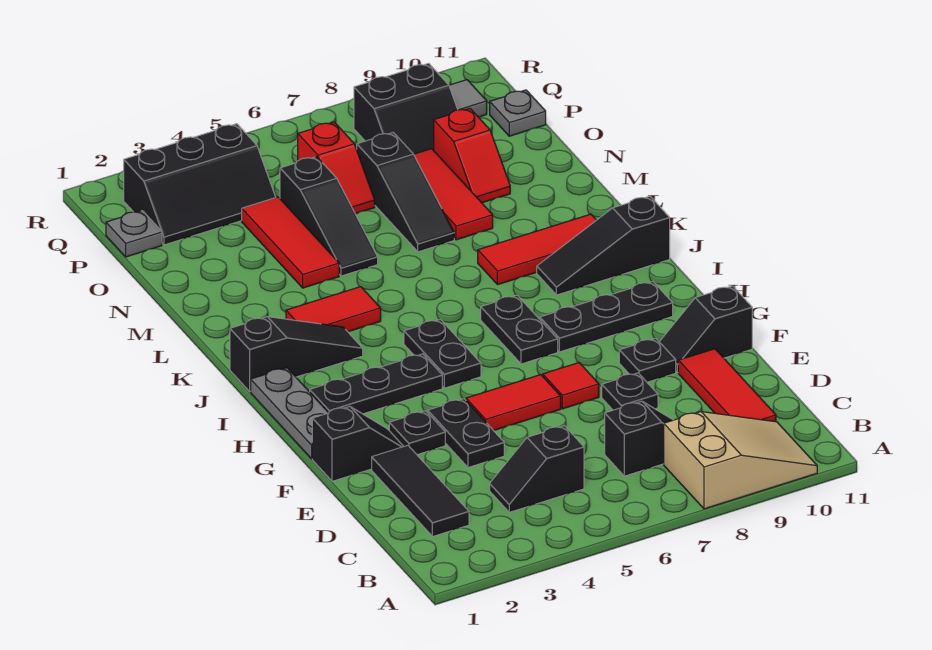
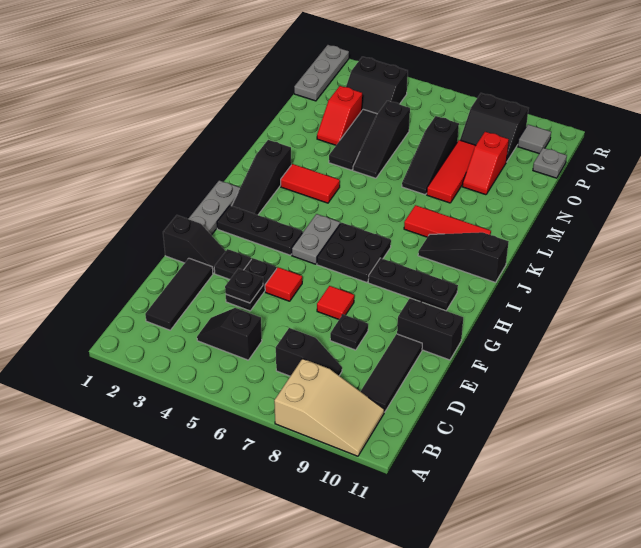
red tile C10:E10 level 1 -> black tile C10:E10 level 1
red tile F5:F6 level 1 -> red tile F5 level 1
black plate F9 level 1 -> black plate E4 level 2
black slope F10:F11 level 1 top 11 -> black brick F10:F11 level 1
black plate H5:I5 level 1 -> grey plate H5:I5 level 1
black plate H7:I7 level 1 -> black plate H6:I7 level 1
black slope J1:J3 level 1 top 1 -> black slope I2:K2 level 1 top K
red tile M4:O4 level 1 -> black tile M4:O4 level 1
red slope O6:P6 level 1 top P -> red slope N3:O3 level 1 top O
grey plate P1 level 1 -> grey plate P1:R1 level 1
black slope P2:Q4 level 1 top Q -> black slope P3:Q4 level 1 top Q

